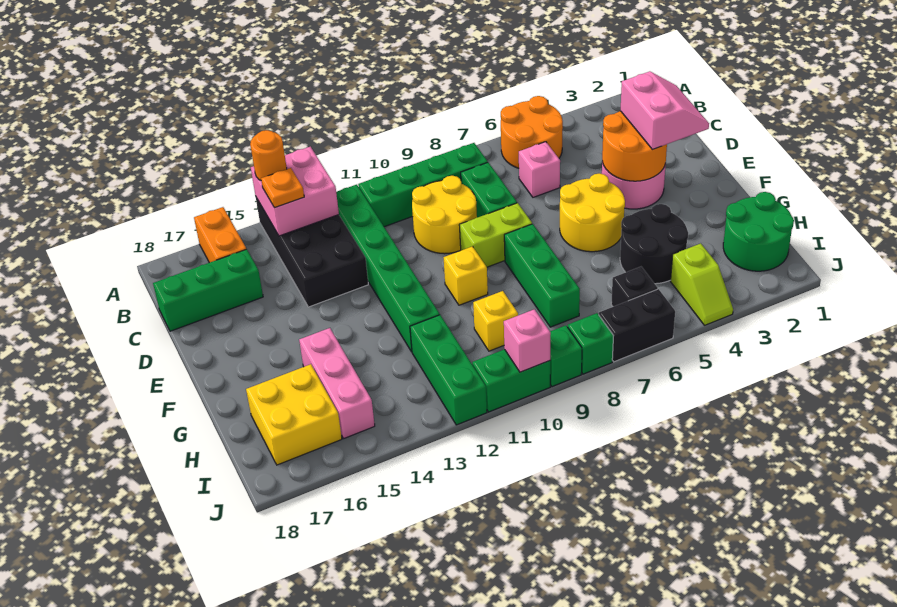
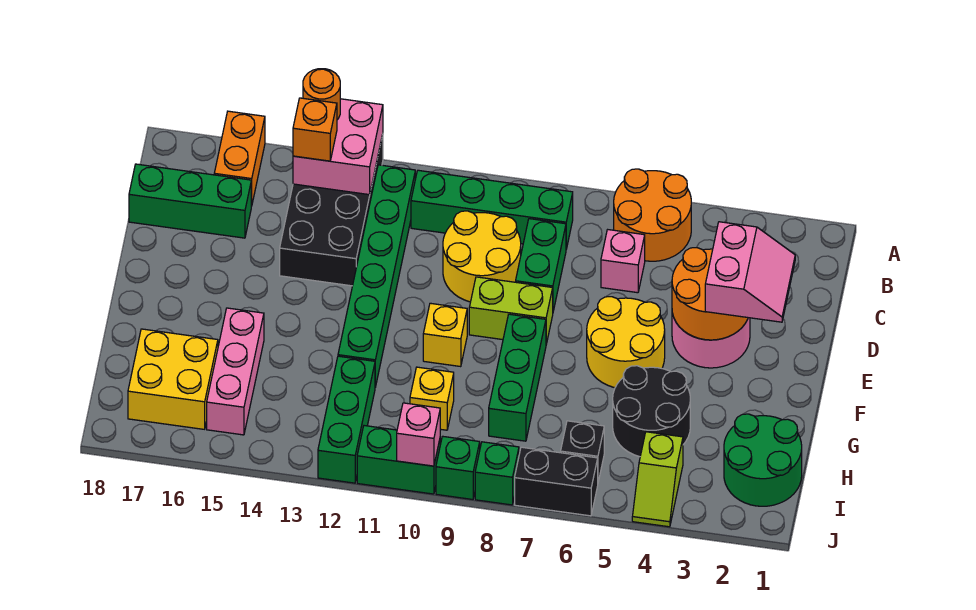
orange plate B14 level 3 -> orange brick B14 level 3

